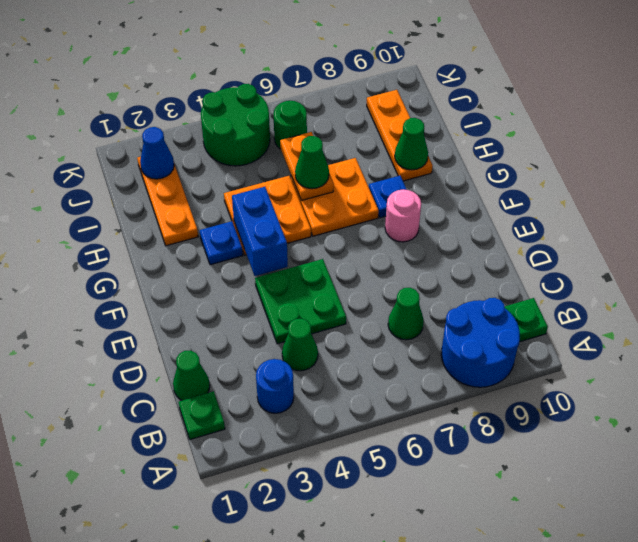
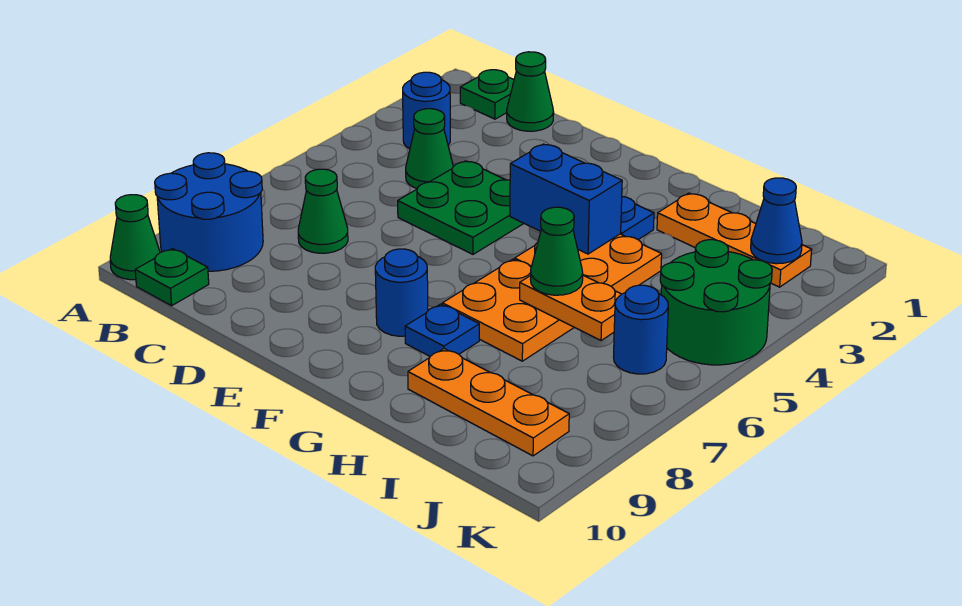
pink round brick F8 level 1 -> blue round brick F8 level 1
green cone H9 level 2 -> green cone A10 level 1
green round brick J6 level 1 -> blue round brick J6 level 1

